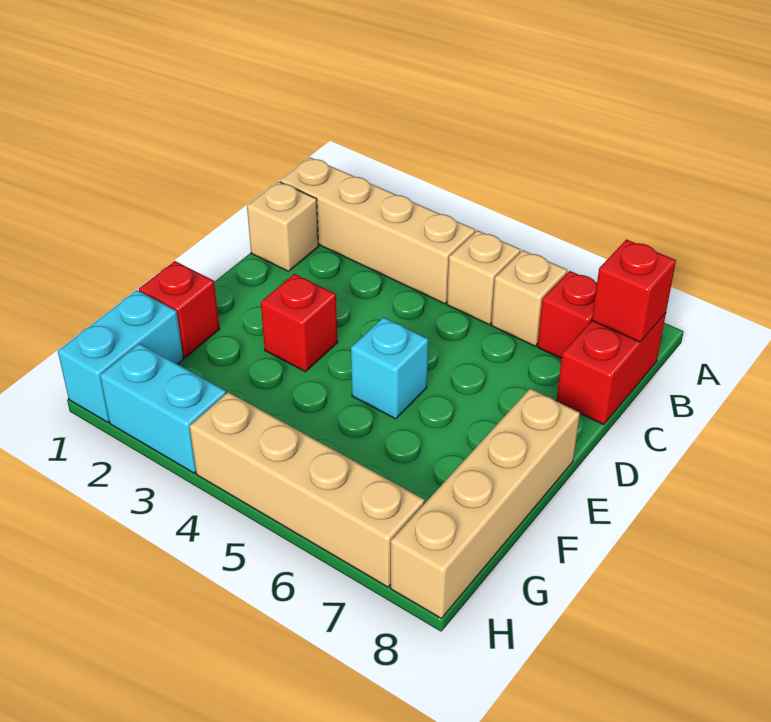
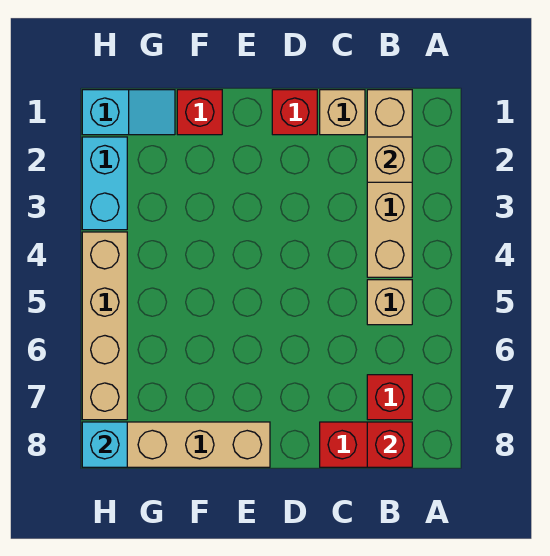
tan brick B6 level 1 -> tan brick B2 level 2
red brick E3 level 1 -> red brick D1 level 1
cyan brick E5 level 1 -> cyan brick H8 level 2
cyan brick G1:H1 level 1 -> cyan slope G1:H1 level 1 top H

